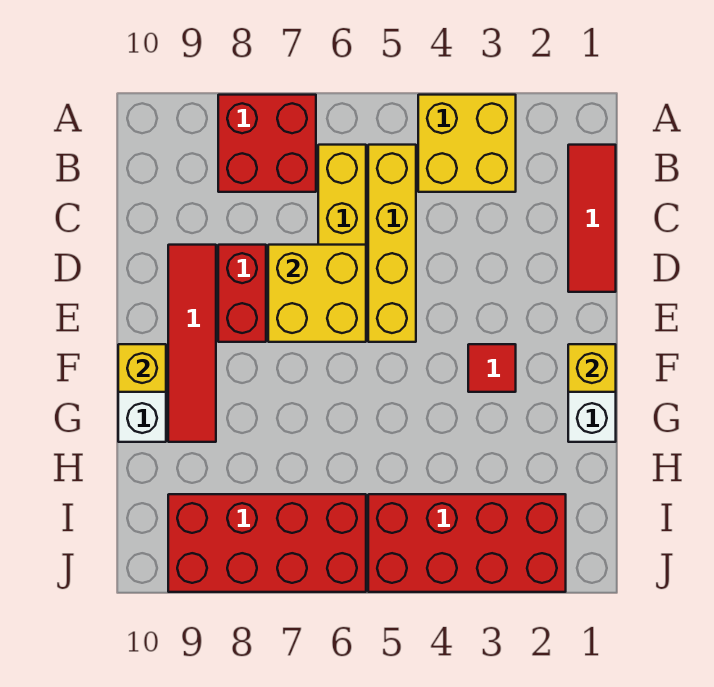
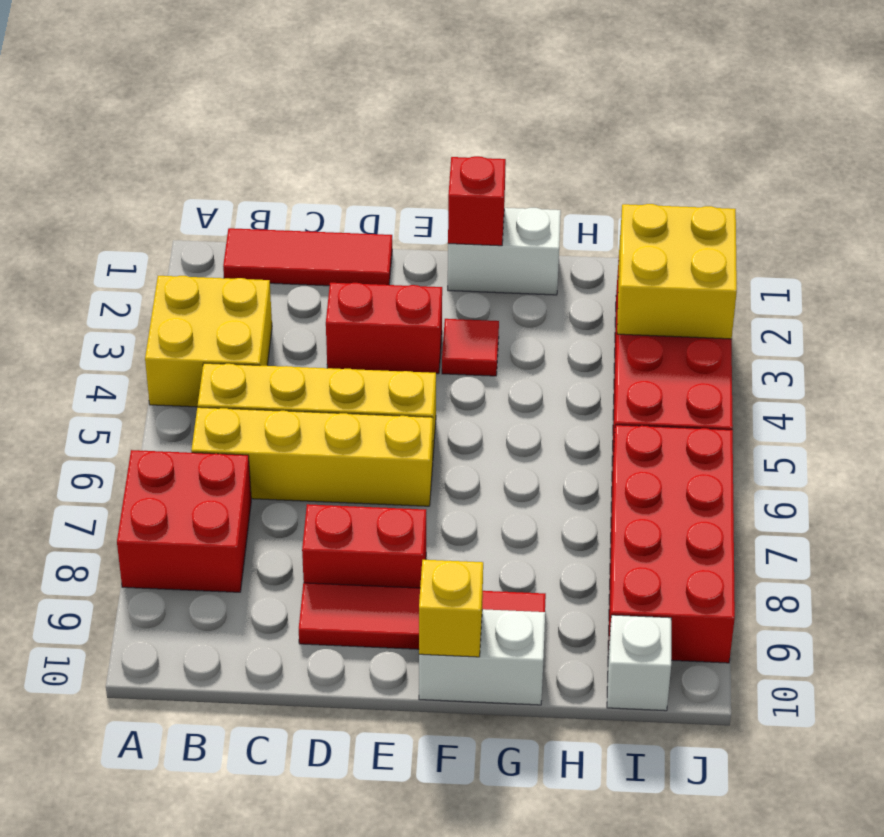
none -> red brick D3:E3 level 1
yellow brick D6:E7 level 2 -> yellow brick I2:J3 level 2
yellow brick F1 level 2 -> red brick F1 level 2
none -> white brick I10 level 1

